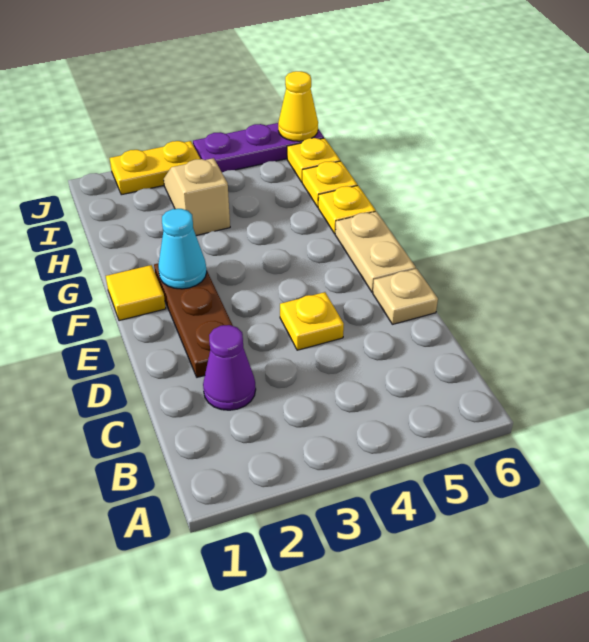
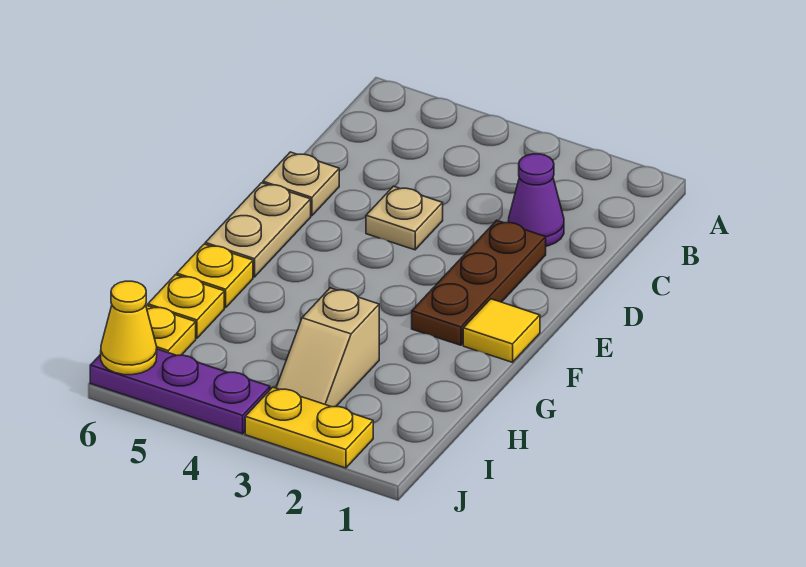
yellow plate D4 level 1 -> tan plate D4 level 1
cyan cone F2 level 2 -> none

